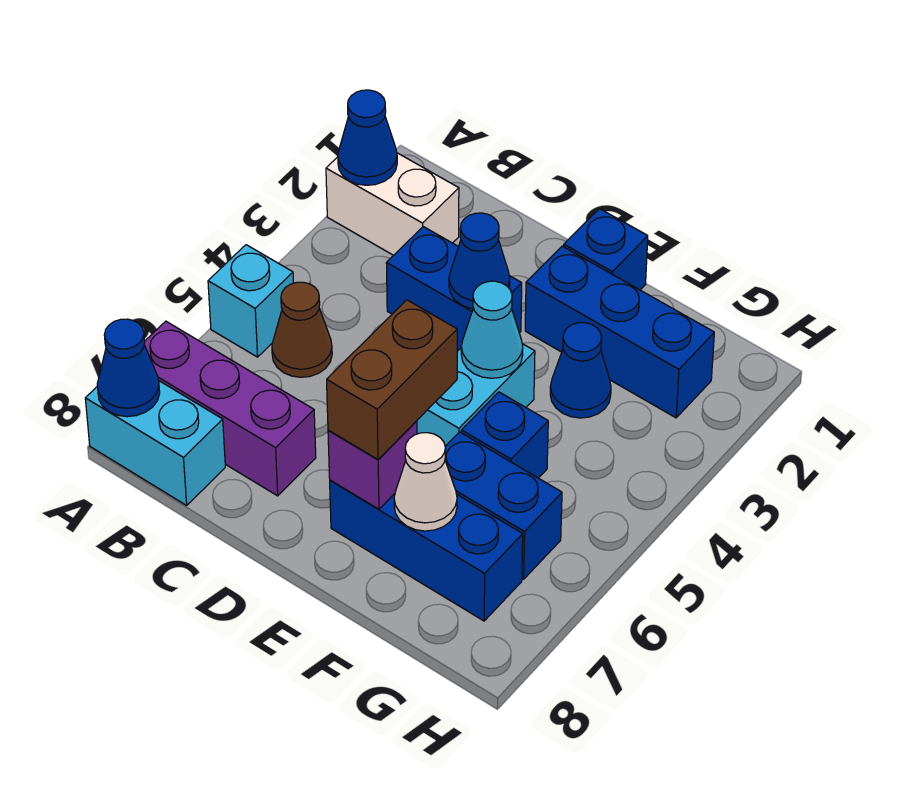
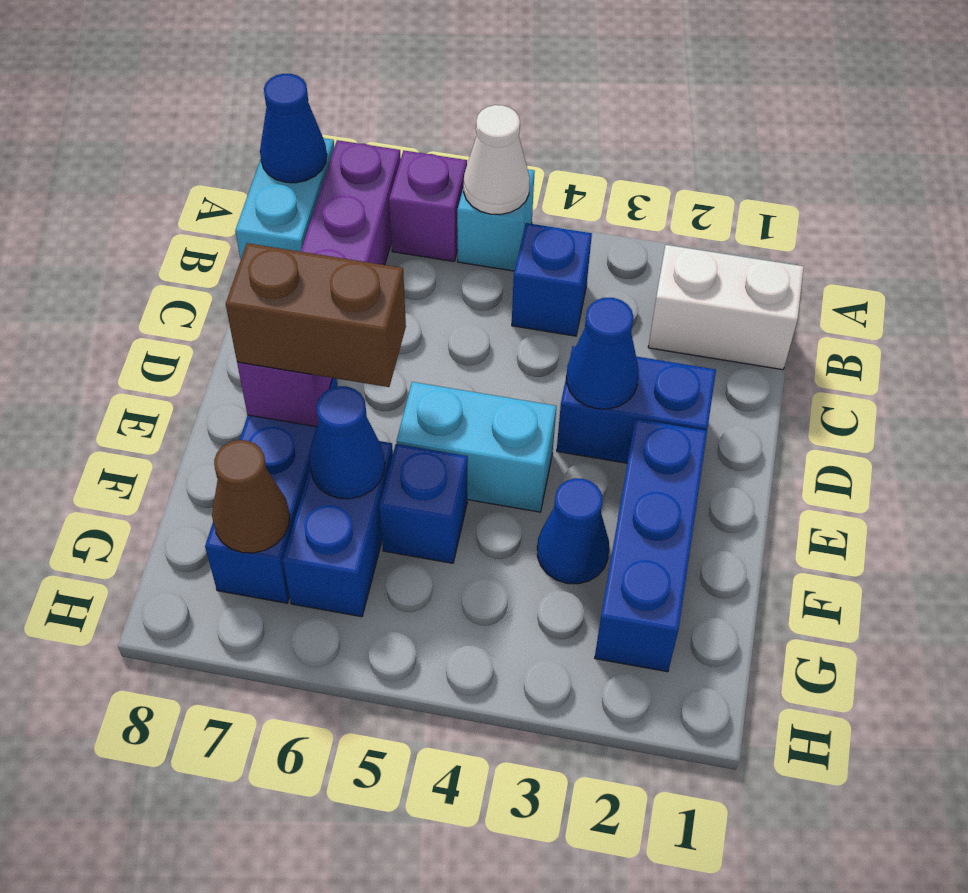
white brick A2:B2 level 1 -> white brick B1:B2 level 1
blue cone A2 level 2 -> blue cone F6 level 2
none -> purple brick A6 level 1
brown cone B5 level 1 -> brown cone G7 level 2
blue brick C3:D3 level 1 -> blue brick D2:D3 level 1
blue brick E1 level 1 -> blue brick B4 level 1
cyan cone E4 level 2 -> none
white cone F7 level 2 -> white cone A5 level 2

